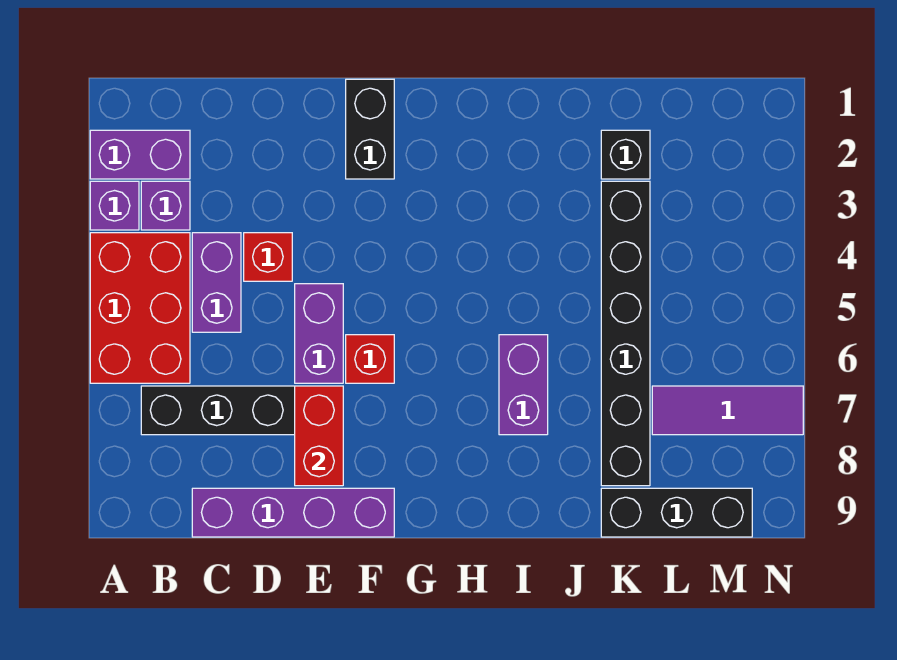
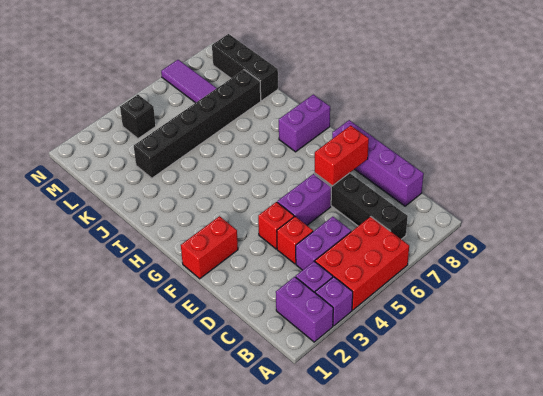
black brick F1:F2 level 1 -> red brick F1:F2 level 1
red brick F6 level 1 -> red brick E4 level 1
purple brick I6:I7 level 1 -> purple brick H8:H9 level 1
black brick K2 level 1 -> black brick M4 level 1

